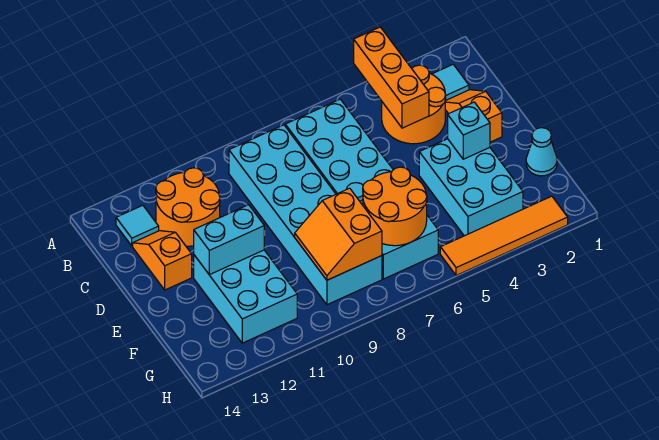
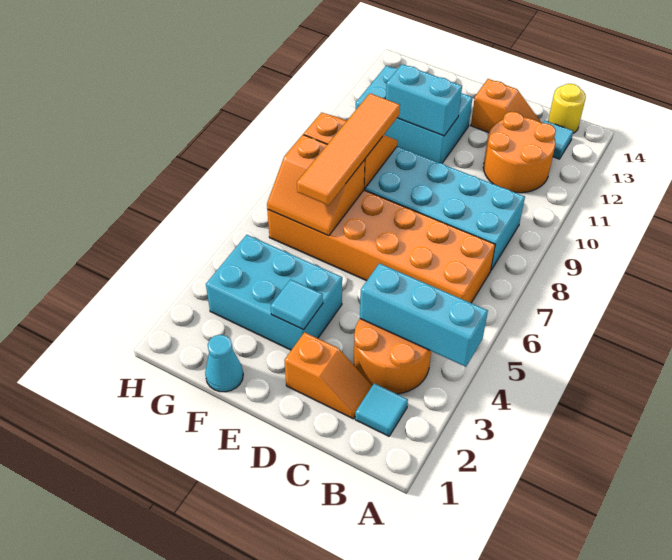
orange brick A4:C4 level 2 -> cyan brick A4:C4 level 2
cyan brick B6:G7 level 1 -> orange brick B6:G7 level 1
none -> yellow round brick B14 level 1
cyan brick E3 level 2 -> cyan tile E3 level 2
cyan brick E11:E12 level 2 -> cyan brick E11:F11 level 2
orange round brick F6:G7 level 2 -> orange slope F6:G7 level 2 top 7
orange tile H2:H5 level 1 -> orange tile F6:F9 level 3

